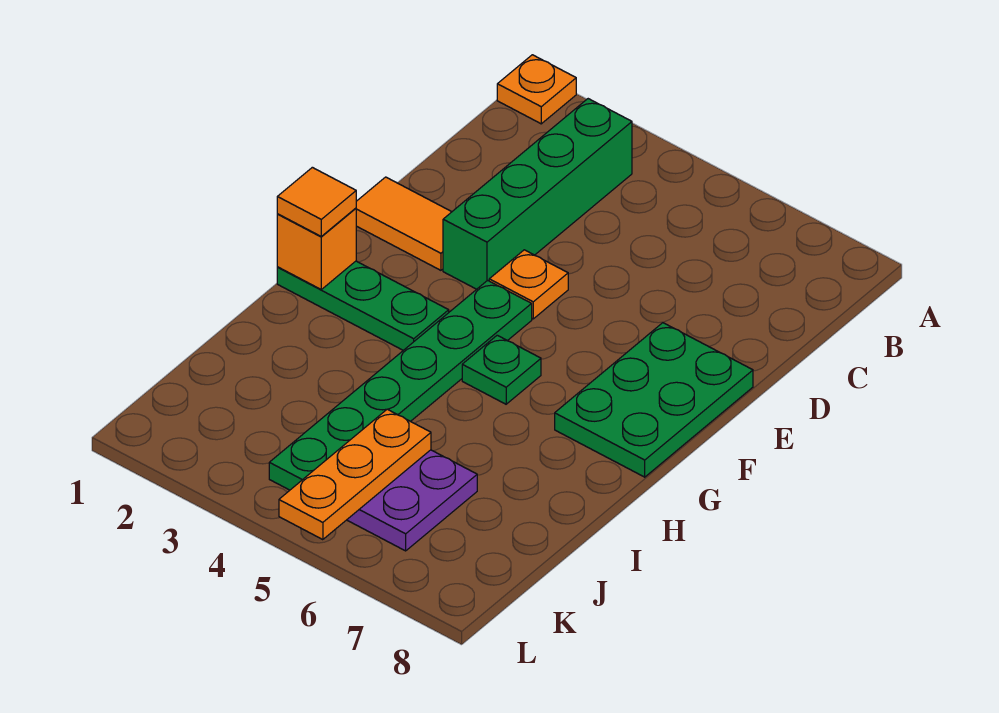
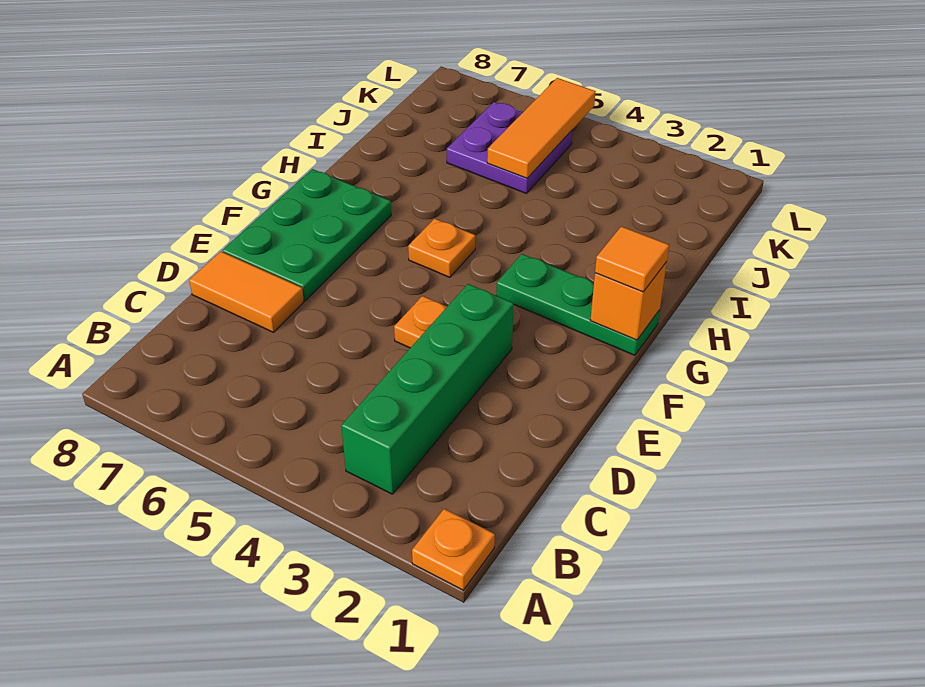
orange tile E1:E2 level 1 -> orange tile D7:D8 level 1
green plate F4:K4 level 1 -> none
green plate G5 level 1 -> orange plate G5 level 1
orange plate J5:L5 level 2 -> orange tile J5:L5 level 2

